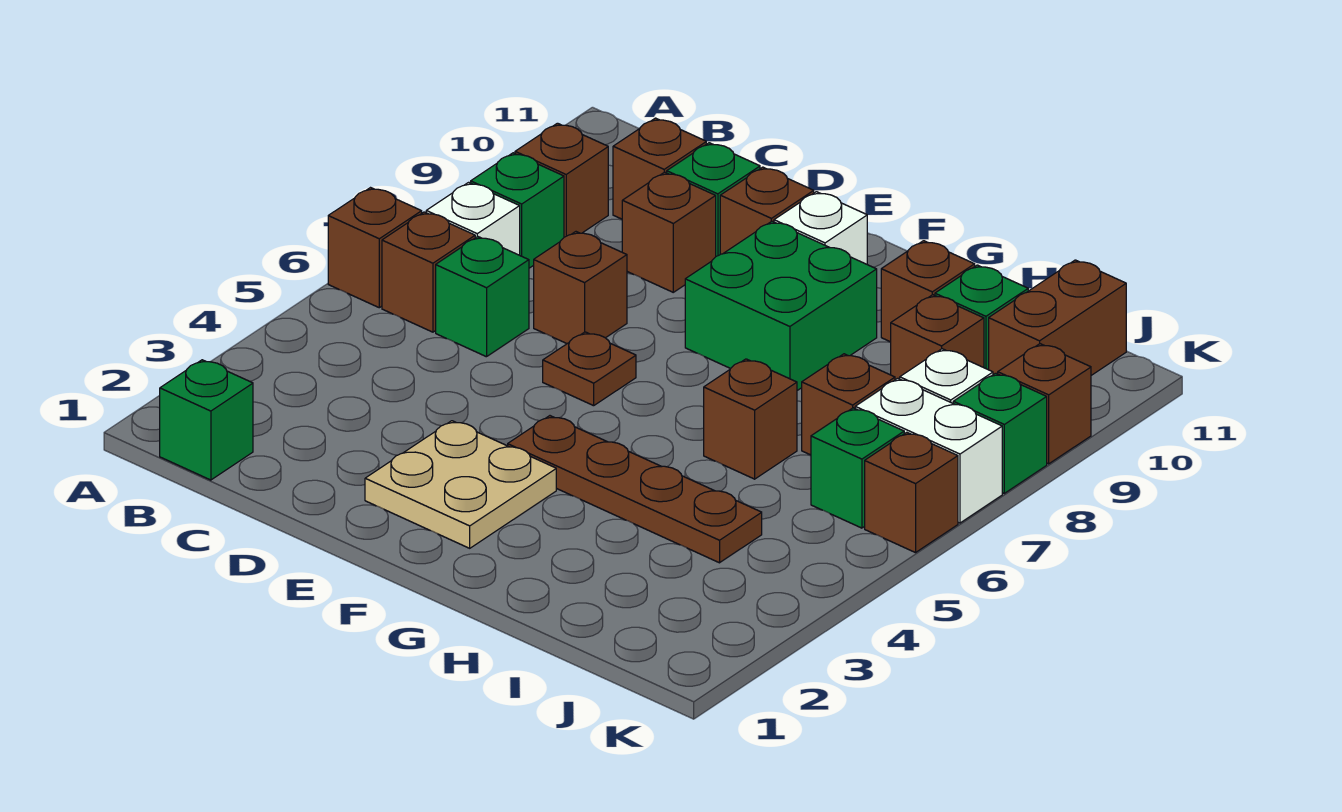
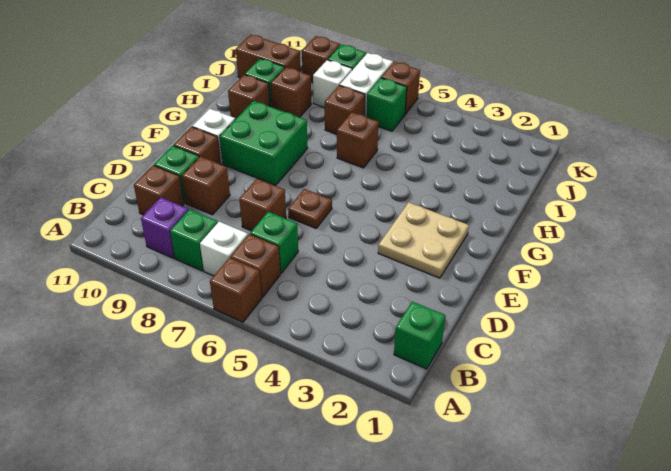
brown brick B9 level 1 -> purple brick B9 level 1
brown plate F4:I4 level 1 -> none

